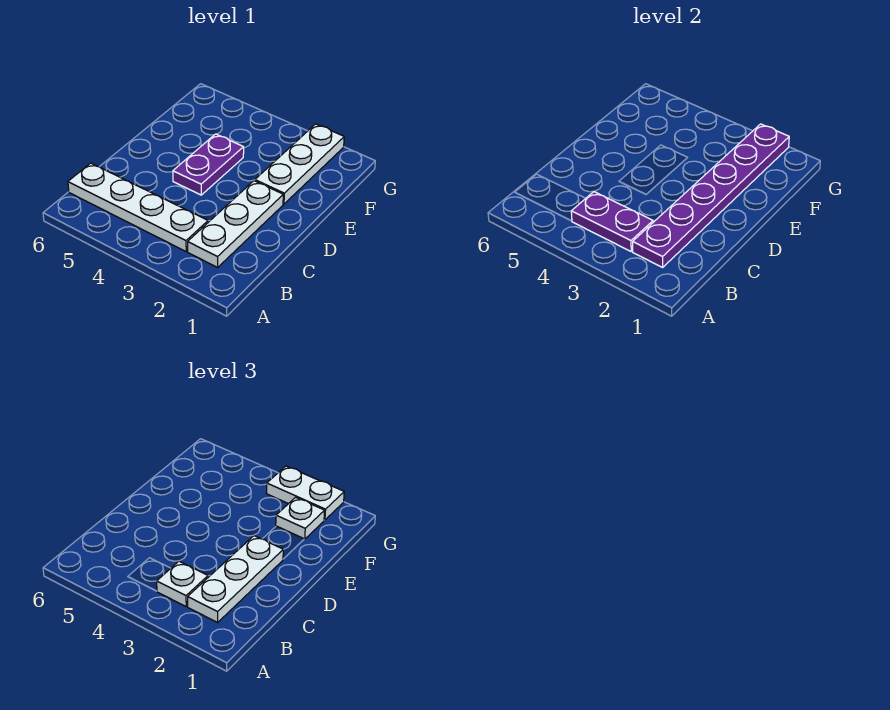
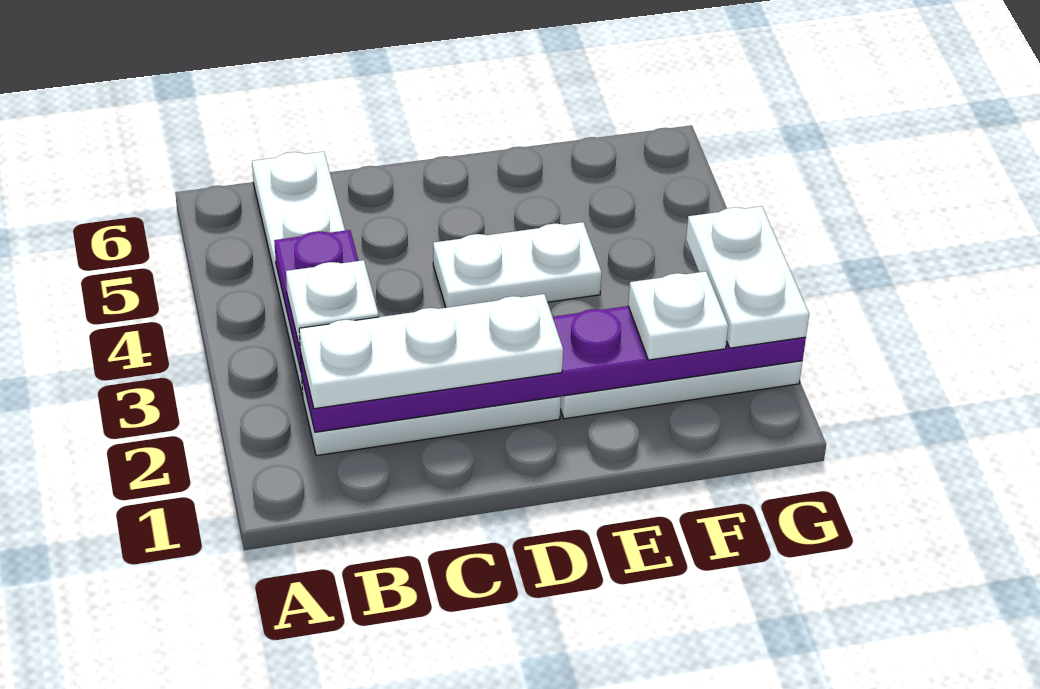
purple plate D4:E4 level 1 -> white plate D4:E4 level 1

